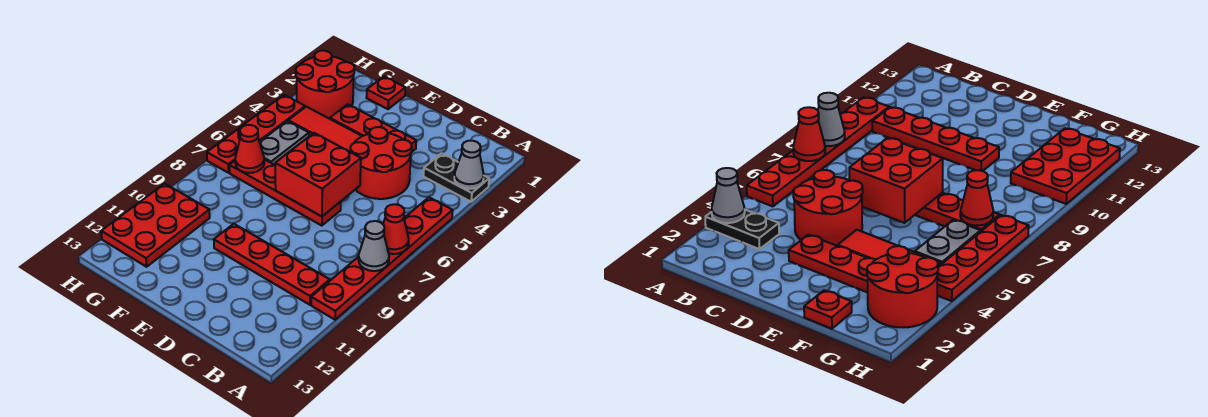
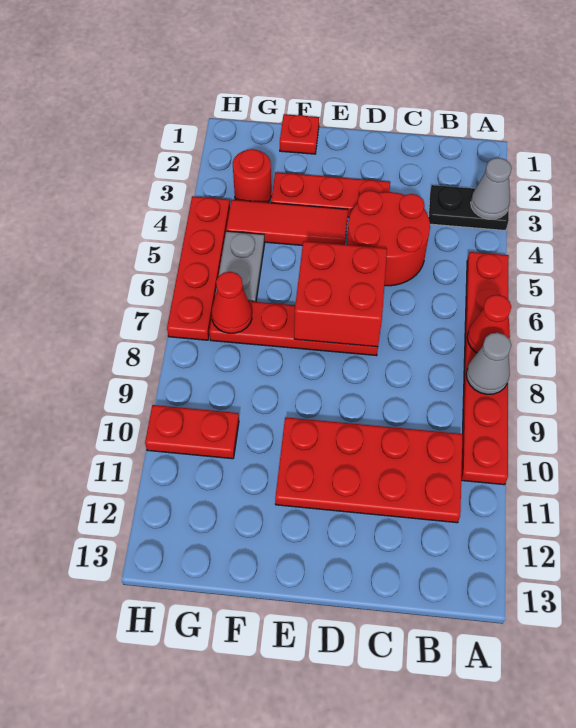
red plate B10:E10 level 1 -> red plate B10:E11 level 1
red round brick G2:H3 level 1 -> red round brick G3 level 1
red plate G10:H12 level 1 -> red plate G10:H10 level 1

